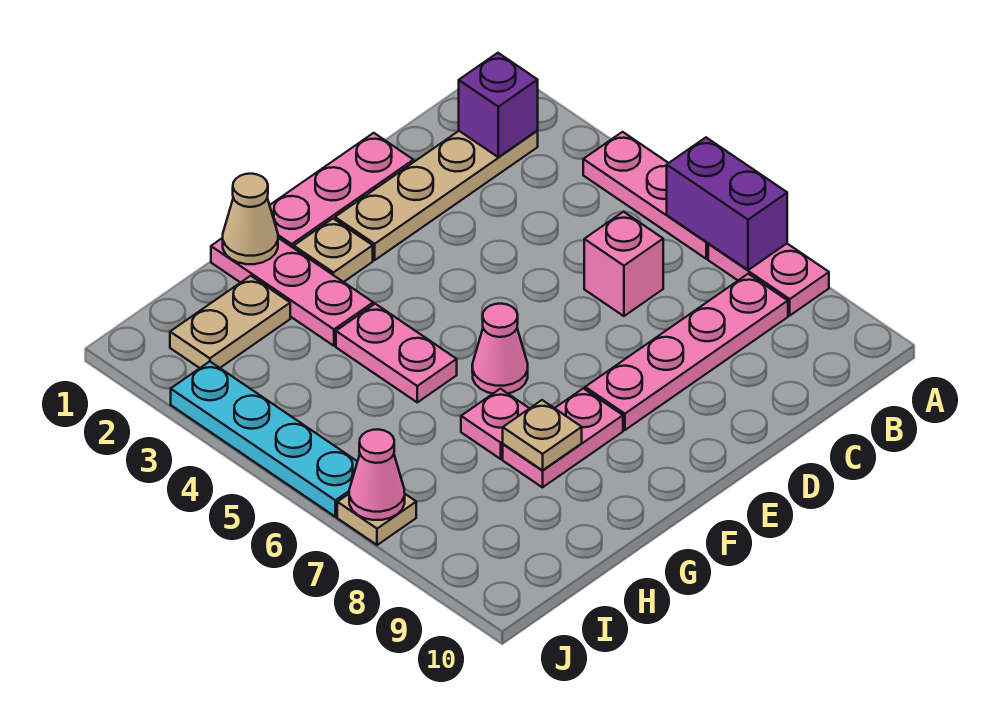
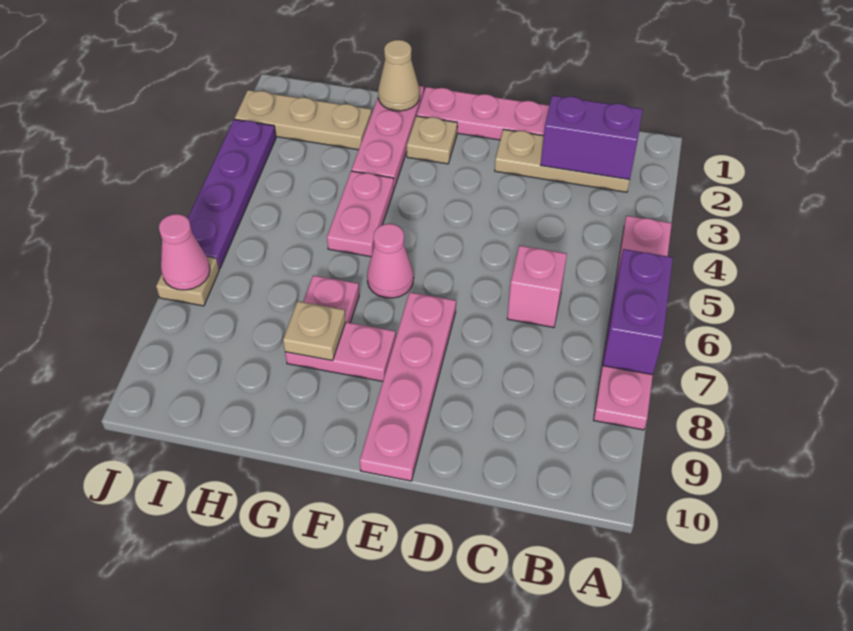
tan plate B2:E2 level 1 -> tan plate B2:D2 level 1
purple brick B2 level 2 -> purple brick B2:C2 level 2
pink plate B8:E8 level 1 -> pink plate E7:E10 level 1
tan plate H2:I2 level 1 -> tan plate H2:J2 level 1
cyan plate J3:J6 level 1 -> purple plate J3:J6 level 1

